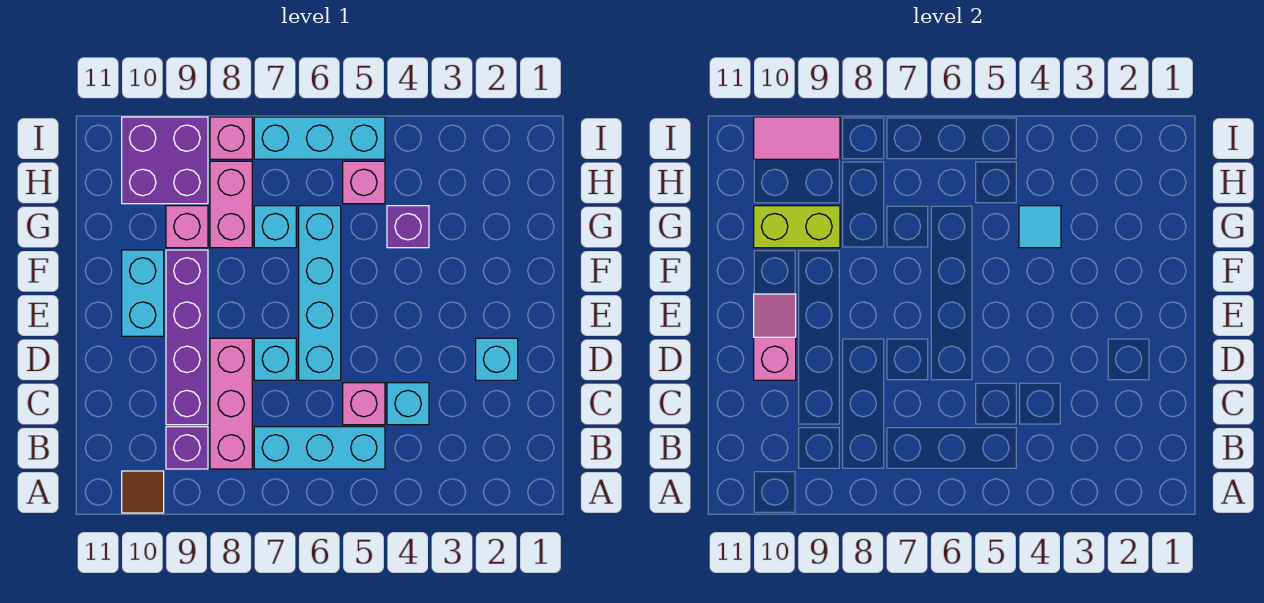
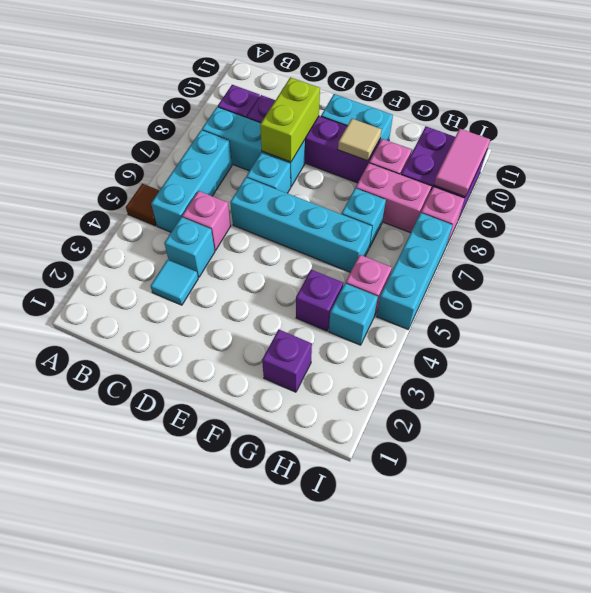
brown tile A10 level 1 -> brown tile A5 level 1
pink brick B8:D8 level 1 -> cyan brick B8:D8 level 1
cyan brick D2 level 1 -> cyan brick H4 level 1
pink slope D10:E10 level 2 top D -> none
none -> tan tile F9 level 2
none -> purple brick G2 level 1
cyan tile G4 level 2 -> cyan tile C3 level 1
lime brick G9:G10 level 2 -> lime brick D8:D9 level 2

